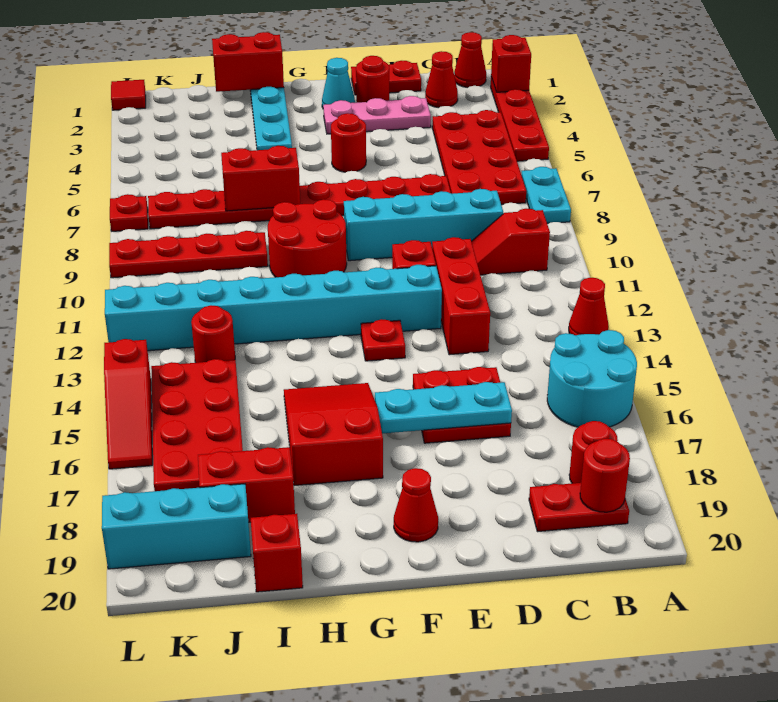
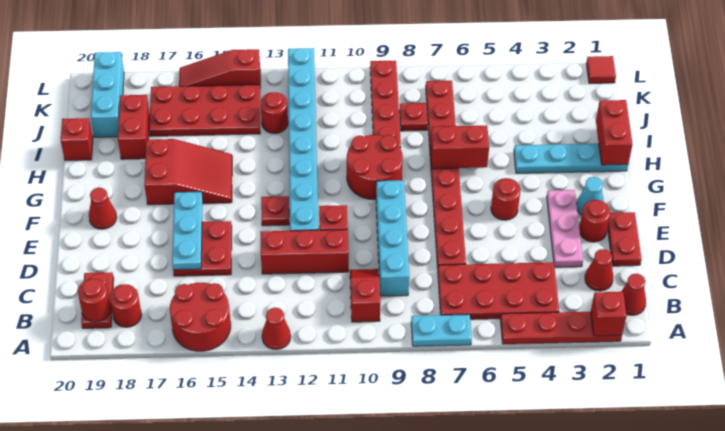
cyan round brick A15:B16 level 1 -> red round brick A15:B16 level 1
red brick H7:I7 level 2 -> red brick H6:H7 level 2
red plate L7 level 1 -> red plate J8 level 1

